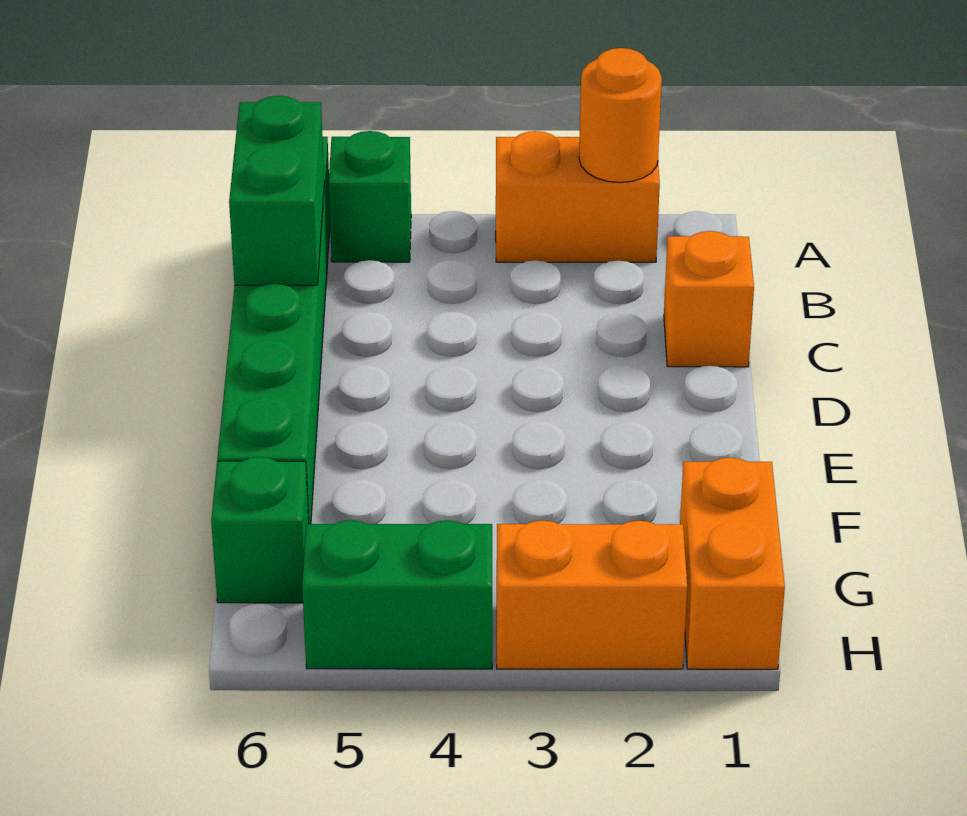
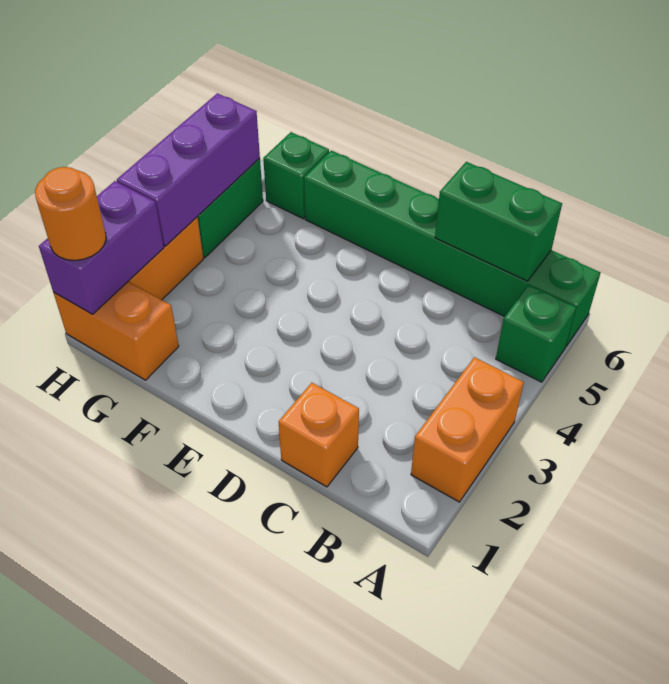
orange round brick A2 level 2 -> orange round brick H1 level 3
none -> purple brick H1:H2 level 2
none -> purple brick H3:H5 level 2

